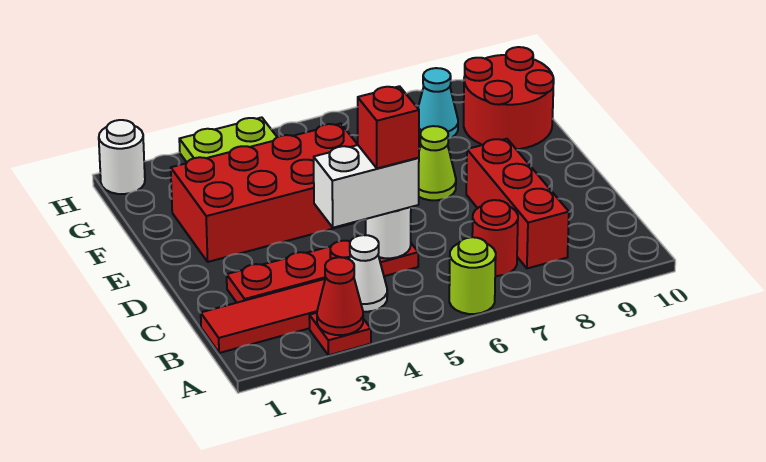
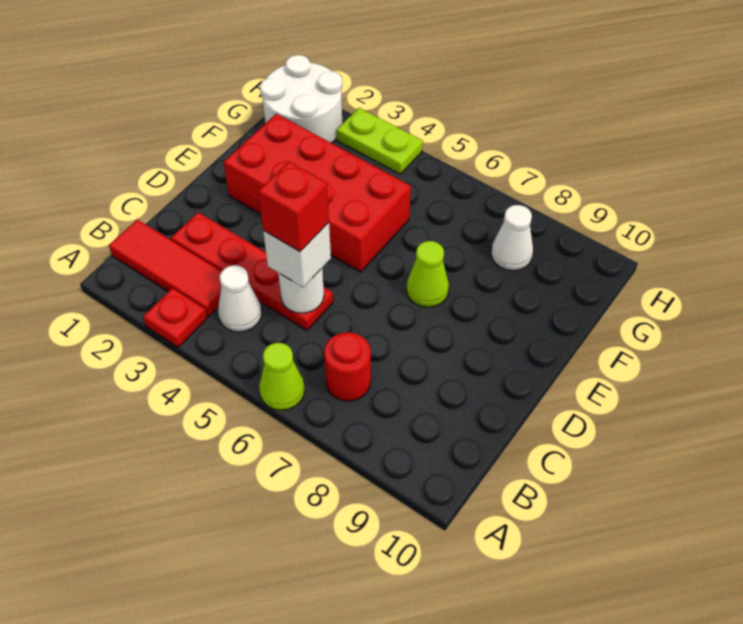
red cone A3 level 2 -> none
lime round brick A6 level 1 -> lime cone A6 level 1
red brick B8:D8 level 1 -> none
white brick C4:C5 level 3 -> white brick C5 level 3
red round brick F9:G10 level 1 -> none
cyan cone G8 level 1 -> white cone G8 level 1
white round brick H1 level 1 -> white round brick G1:H2 level 1

